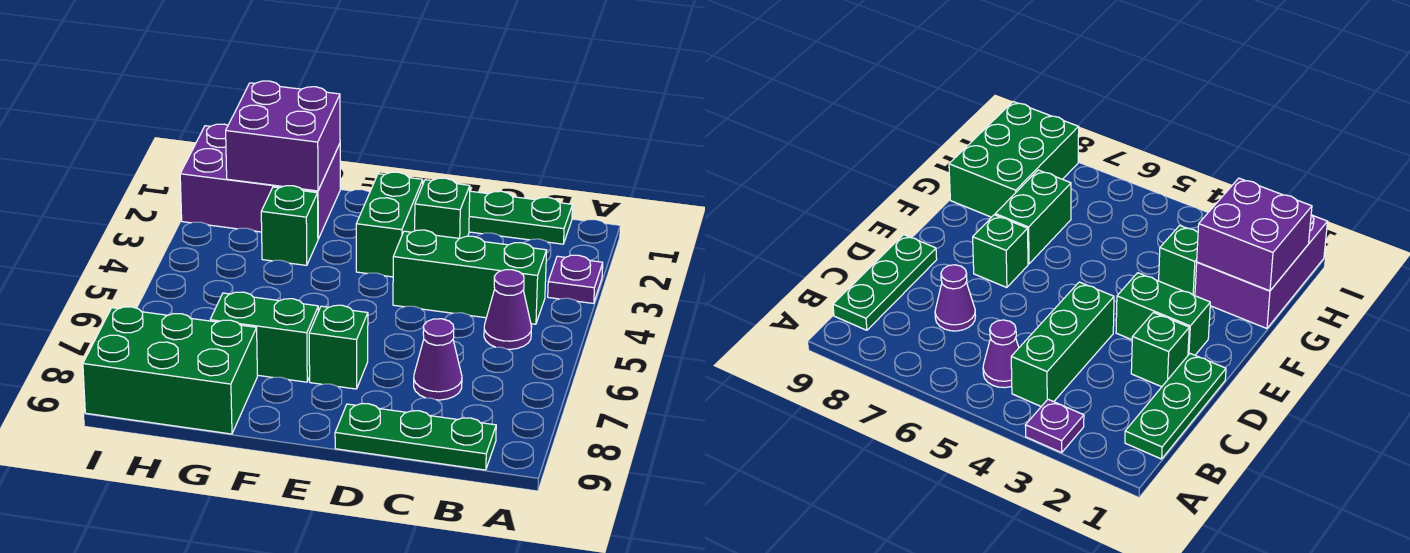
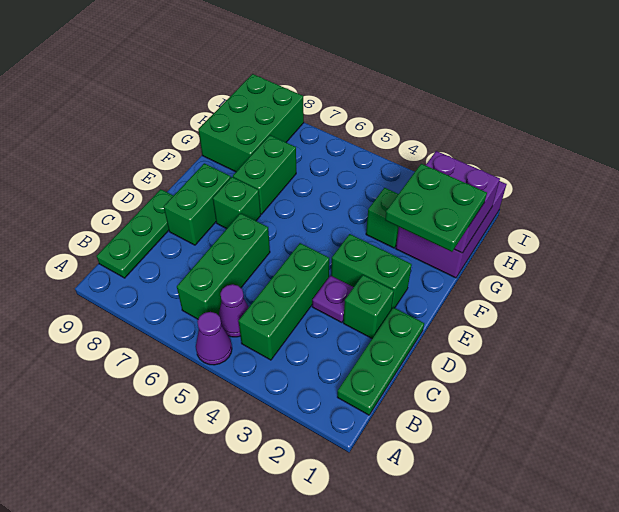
purple plate A3 level 1 -> purple plate D3 level 1
none -> green brick B6:D6 level 1
purple cone C7 level 1 -> purple cone A5 level 1
none -> green brick D8:E8 level 1
none -> green plate F1:G2 level 3

